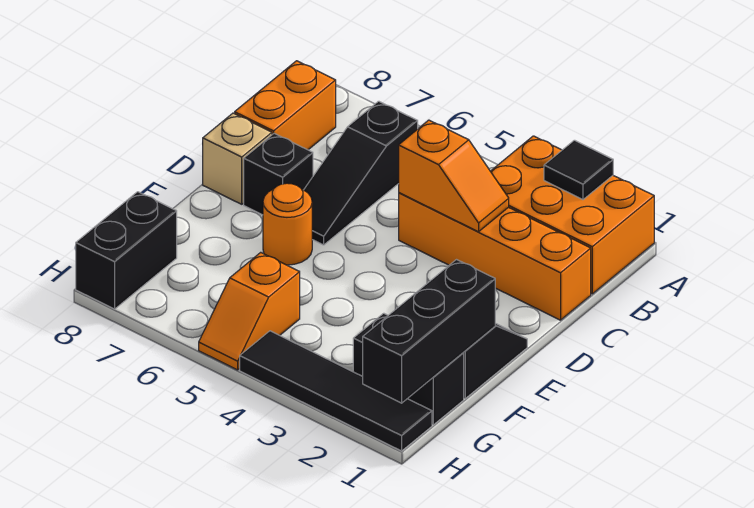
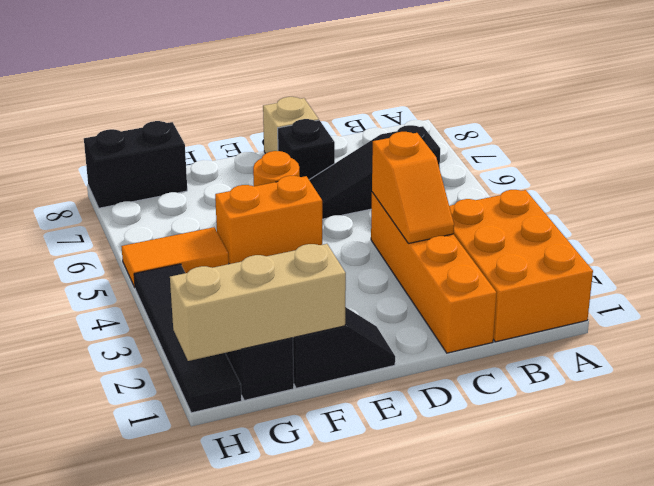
black tile A2 level 2 -> none
orange brick B8:C8 level 1 -> orange brick E5:F5 level 1
black brick F1:H1 level 2 -> tan brick F1:H1 level 2
orange slope G5:H5 level 1 top G -> orange tile G5:H5 level 1

